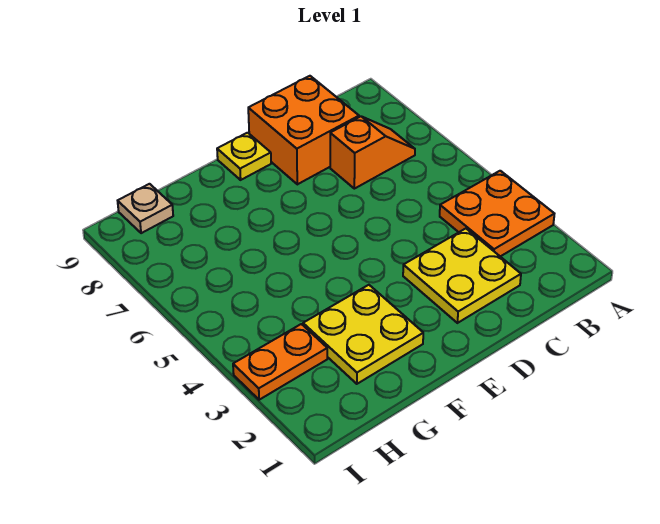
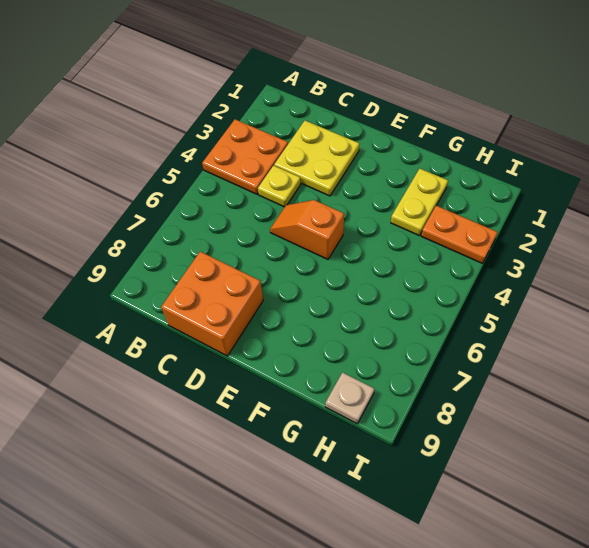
orange slope B7:C7 level 1 top C -> orange slope D5:E5 level 1 top E
yellow plate E9 level 1 -> yellow plate C4 level 1
yellow plate F2:G3 level 1 -> yellow plate G2:G3 level 1

